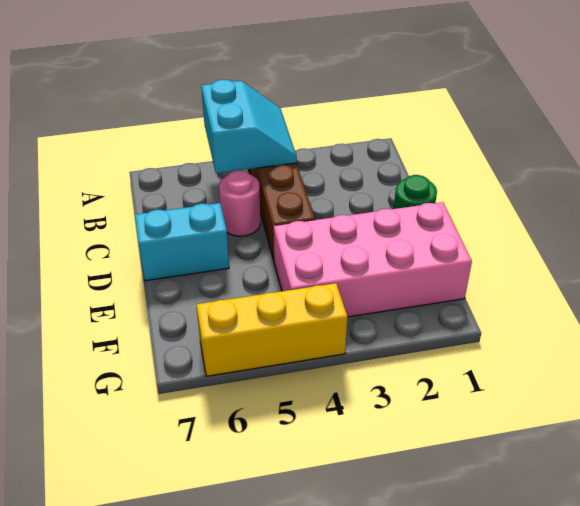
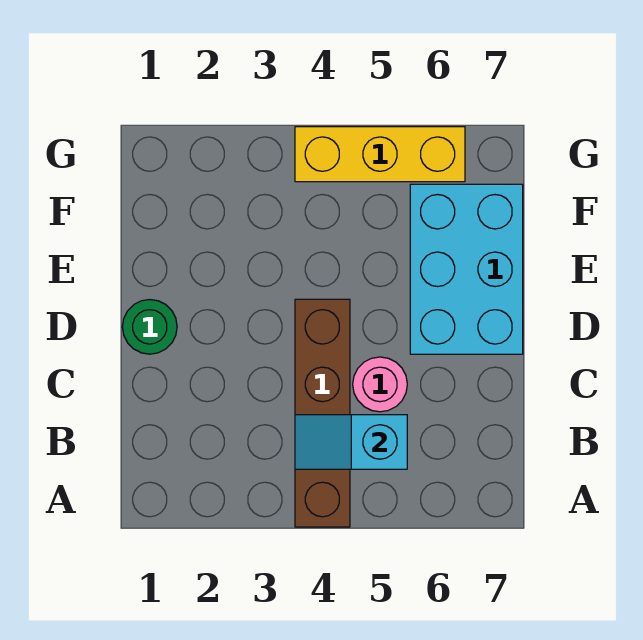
cyan slope A4:B5 level 2 top 5 -> cyan slope B4:B5 level 2 top 5
cyan brick D6:D7 level 1 -> cyan brick D6:F7 level 1
pink brick E1:F4 level 1 -> none

